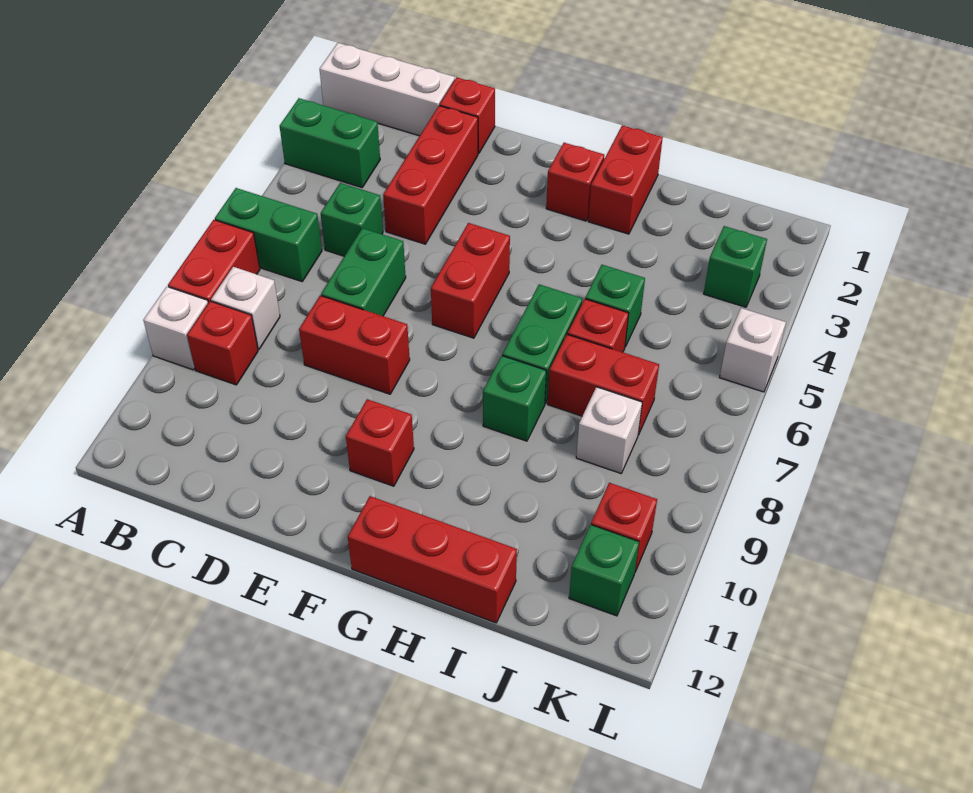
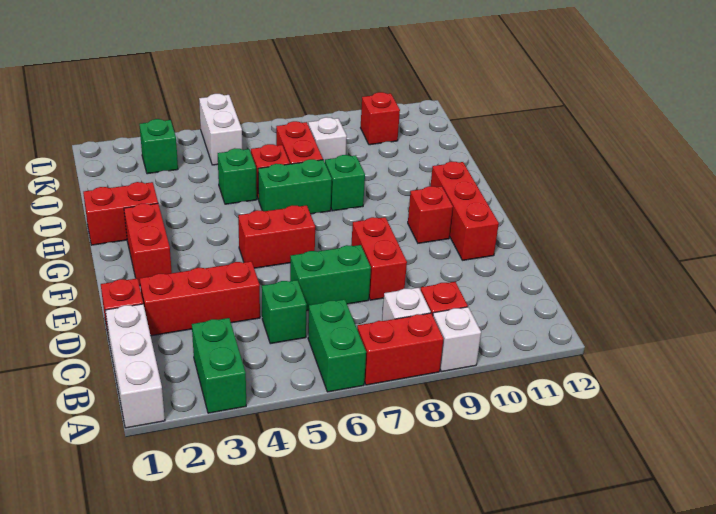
red brick G2 level 1 -> red brick F2:G2 level 1
red brick G12:I12 level 1 -> red brick E11:G11 level 1
green brick K11 level 1 -> none
white brick L5 level 1 -> white brick K5:L5 level 1

